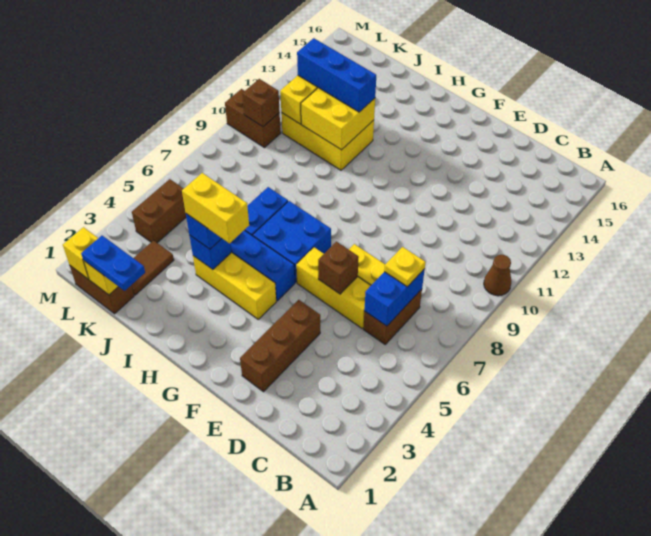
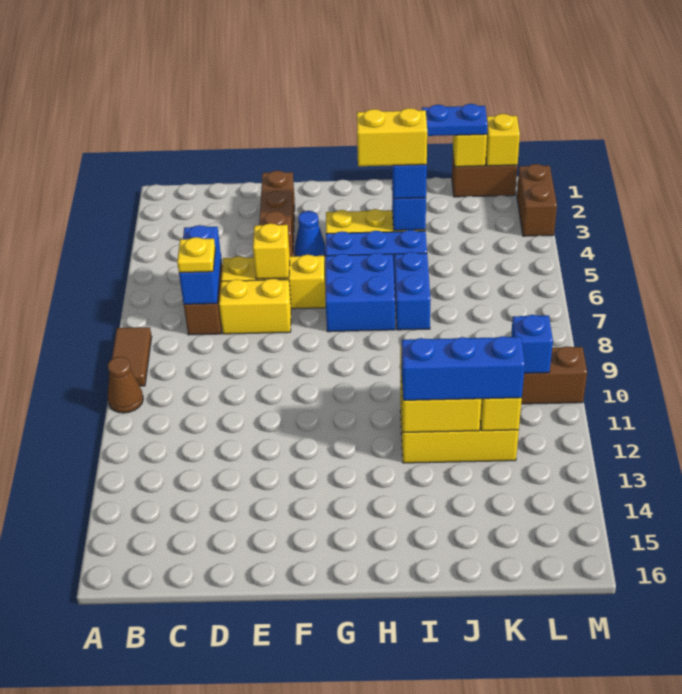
brown brick E6 level 2 -> yellow brick E6 level 2
none -> blue cone F4 level 1
brown tile K2:K3 level 1 -> brown tile A8:A9 level 1
brown brick L4:L5 level 1 -> brown brick M2:M3 level 1
brown brick L10 level 2 -> blue brick L10 level 2

